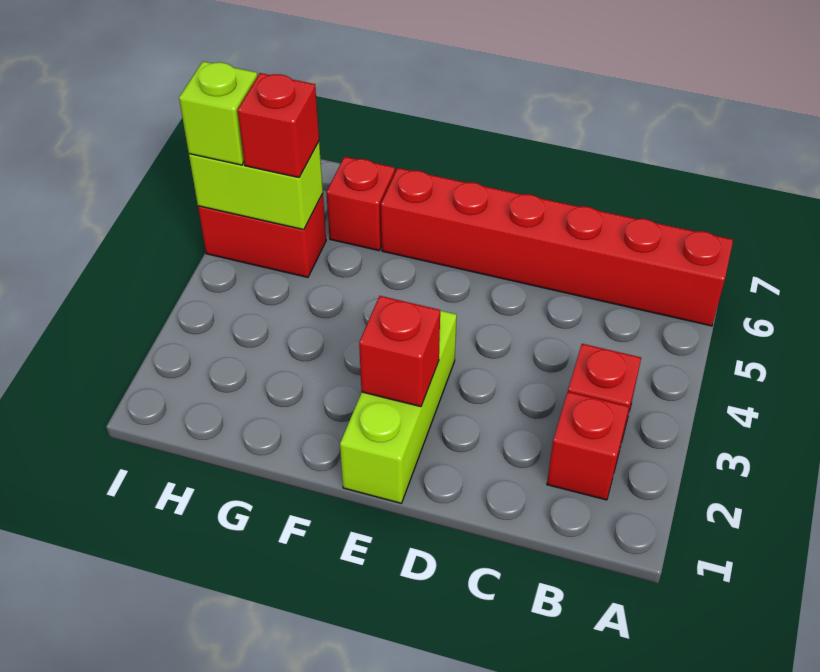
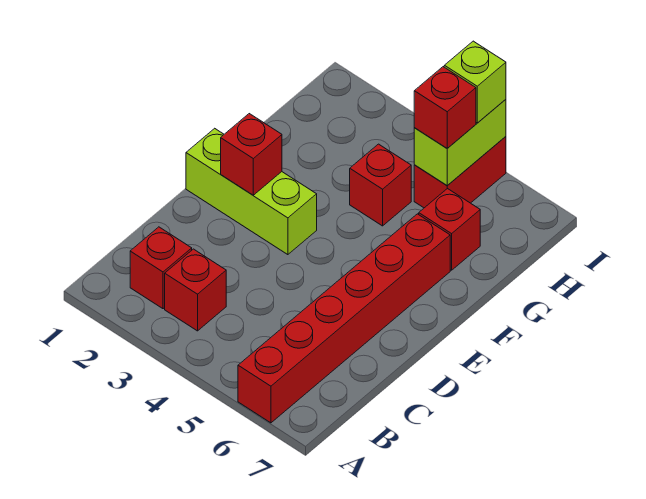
none -> red brick G4 level 1

